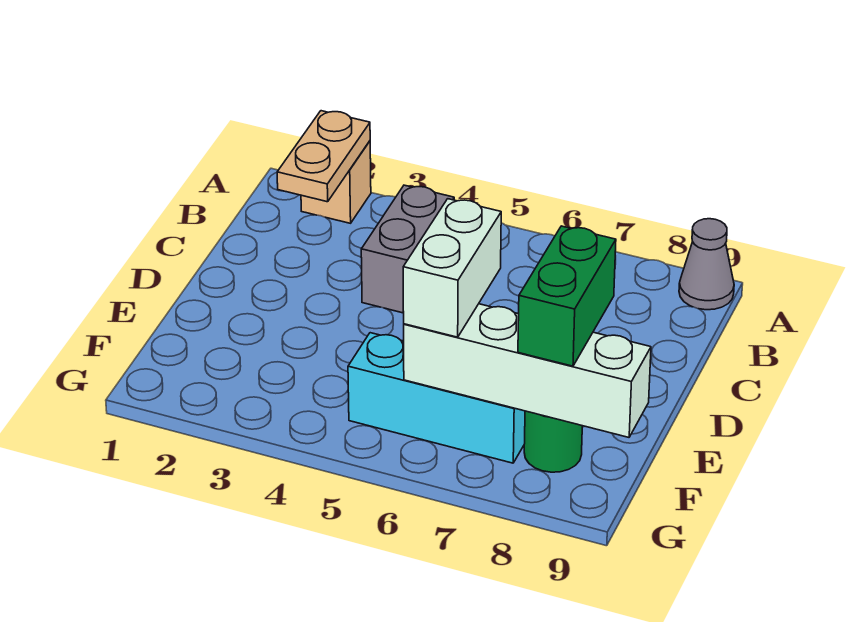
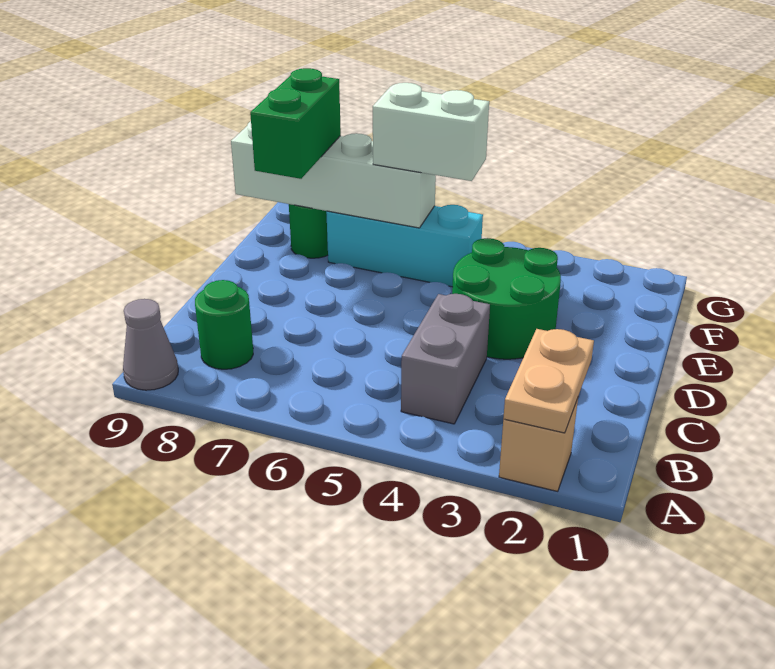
none -> green round brick B8 level 1
none -> green round brick D3:E4 level 1
white brick E6:F6 level 3 -> white brick F5:F6 level 3

